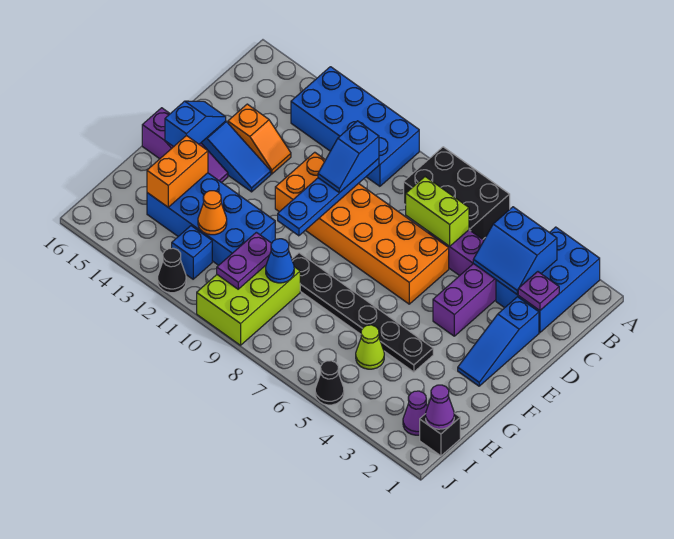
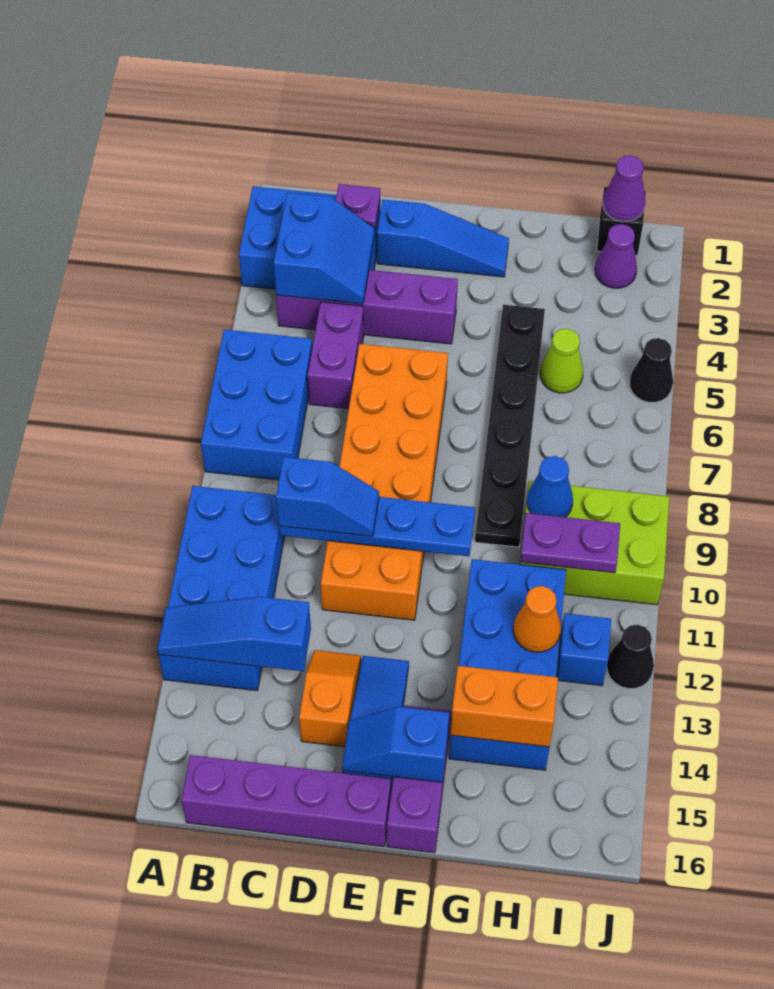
black brick A6:B8 level 1 -> blue brick A6:B8 level 1
none -> blue slope A13:C13 level 2 top C
none -> purple brick B16:E16 level 1
lime brick C6:C7 level 2 -> none

